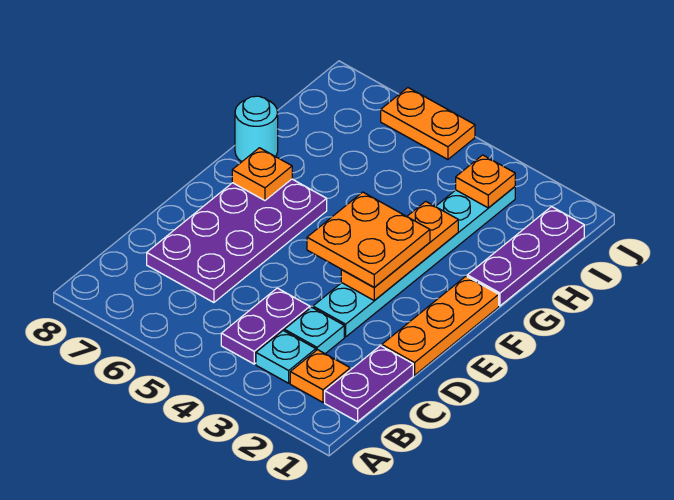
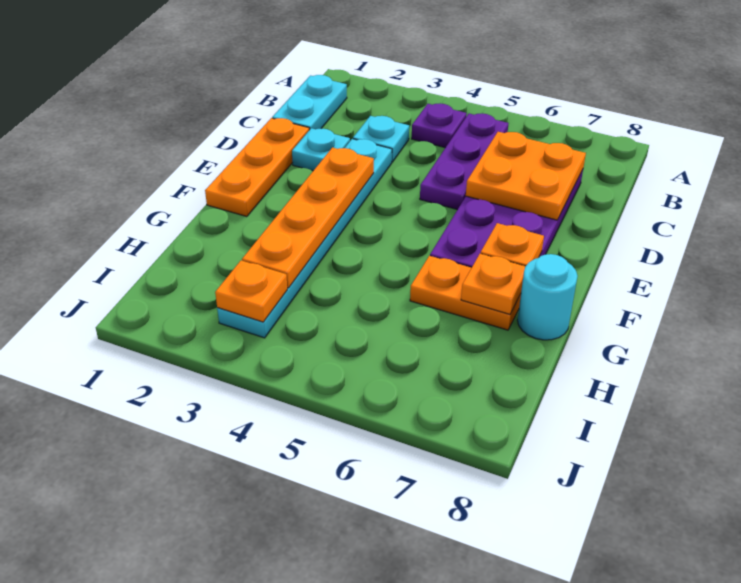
purple plate B1:C1 level 1 -> cyan plate B1:C1 level 1
orange plate B2 level 1 -> orange plate G7 level 2
cyan plate B3 level 1 -> cyan plate D2 level 1
purple plate B4:C4 level 1 -> purple plate B4 level 1
orange plate E3:G3 level 2 -> orange plate E3:H3 level 2
orange plate E3:F4 level 3 -> orange plate C6:D7 level 2
purple plate G1:I1 level 1 -> purple plate B5:D5 level 1
orange plate J5:J6 level 1 -> orange plate G6:G7 level 1

